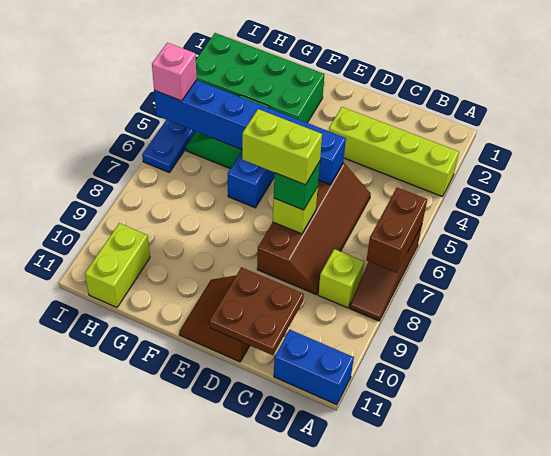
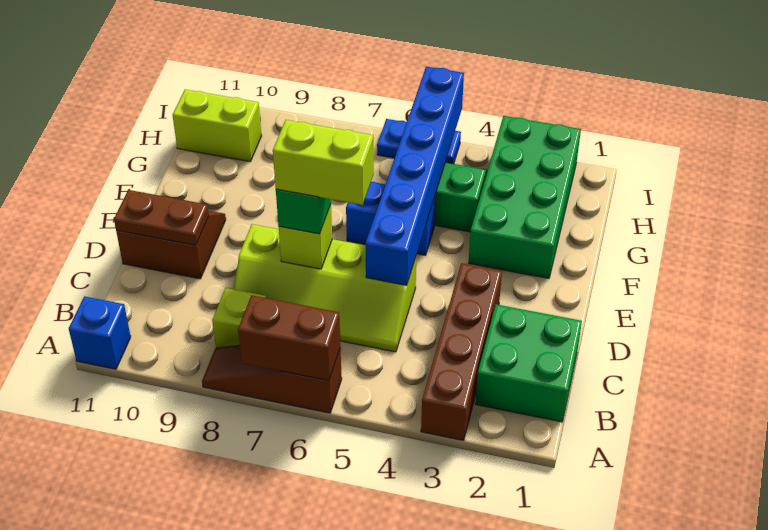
lime brick A3:D3 level 1 -> brown brick A3:D3 level 1
blue brick A11:B11 level 1 -> blue brick A11 level 1
none -> green brick B1:C2 level 1
brown slope C5:D8 level 1 top D -> lime slope C5:D8 level 1 top D
brown plate C10:D11 level 2 -> brown plate D10:D11 level 2
lime brick D7:E7 level 4 -> lime brick D6:D7 level 4
pink brick I5 level 3 -> none

